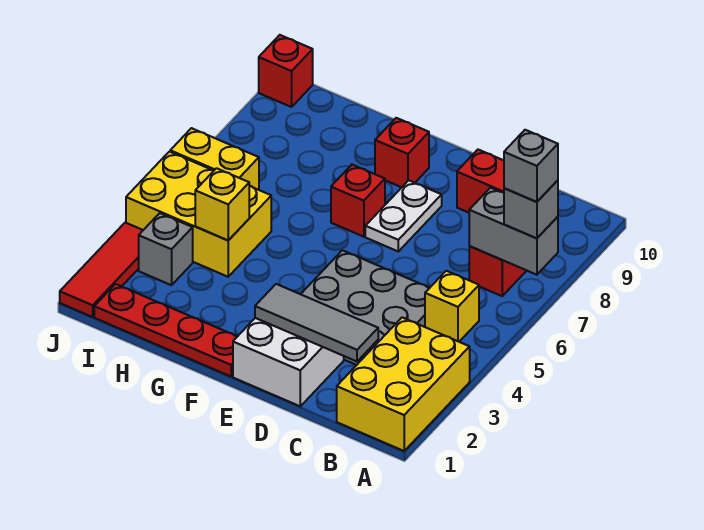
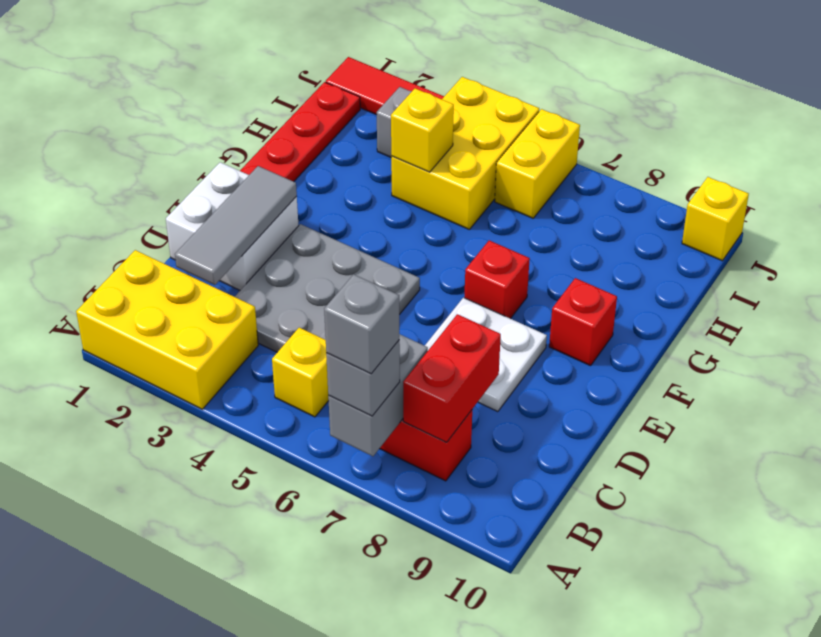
white plate E7:E8 level 1 -> white plate D7:E8 level 1
red brick J10 level 1 -> yellow brick J10 level 1

